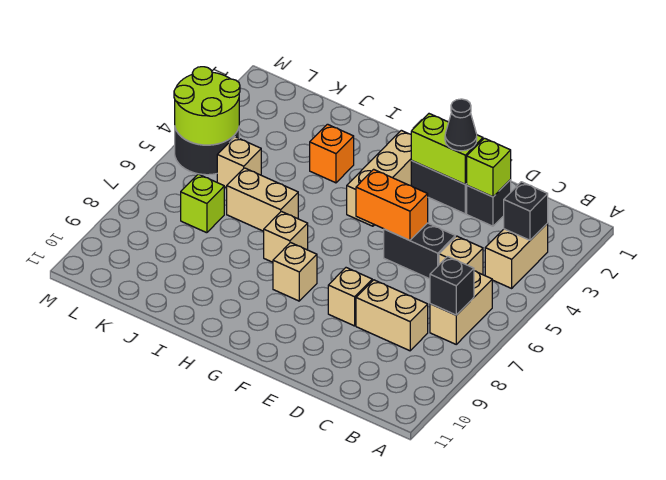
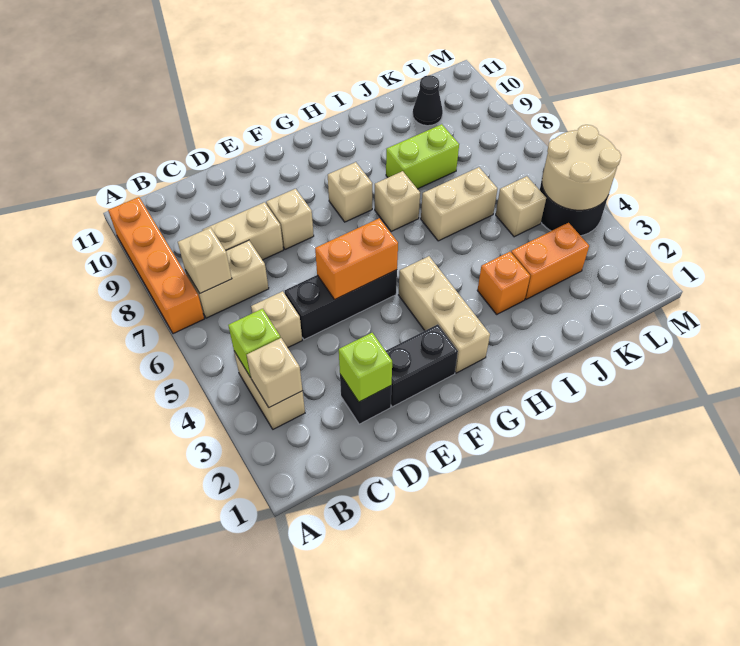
none -> orange brick A7:A10 level 1
black brick B3 level 2 -> tan brick B3 level 2
tan brick B6:B7 level 1 -> tan brick B7:C7 level 1
black brick B7 level 2 -> tan brick B7 level 2
black brick D5:E5 level 1 -> black brick D5:F5 level 1
lime brick E2:F2 level 2 -> lime brick I8:J8 level 1
black cone E2 level 3 -> black cone K10 level 1
none -> orange brick J3:K3 level 1
lime brick K7 level 1 -> lime brick B4 level 2
lime round brick L4:M5 level 2 -> tan round brick L4:M5 level 2

